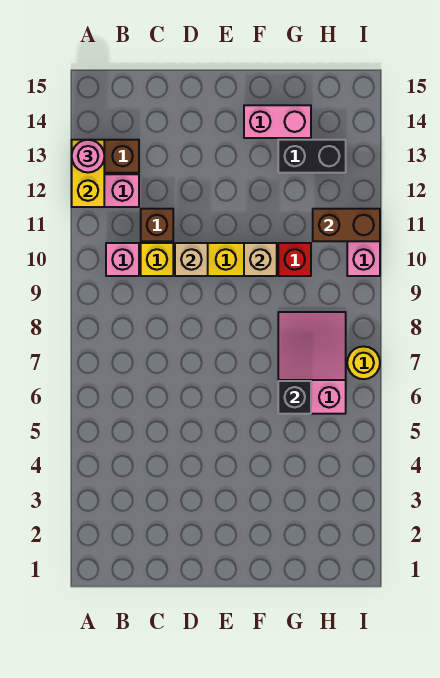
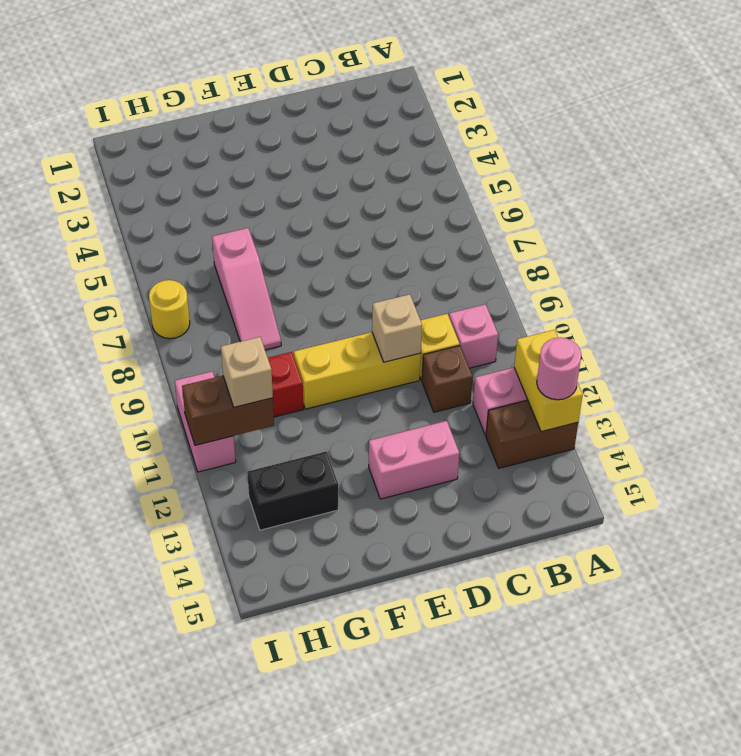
tan brick F10 level 2 -> tan brick H11 level 3
pink brick F14:G14 level 1 -> pink brick D13:E13 level 1
pink slope G6:H8 level 1 top 6 -> pink slope G6:G8 level 1 top 6
black brick G6 level 2 -> none

